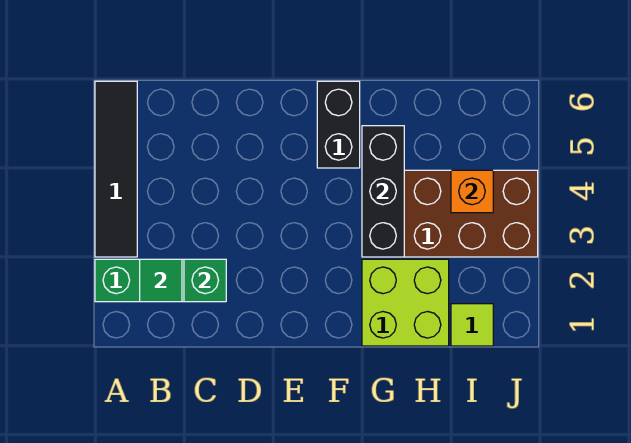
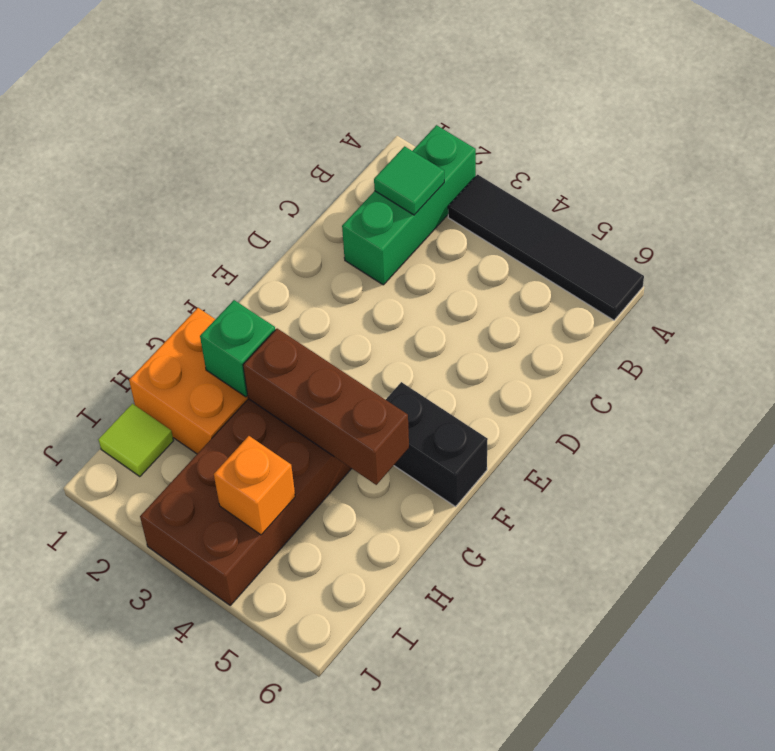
green brick C2 level 2 -> green brick G2 level 2
lime brick G1:H2 level 1 -> orange brick G1:H2 level 1
black brick G3:G5 level 2 -> brown brick G3:G5 level 2

